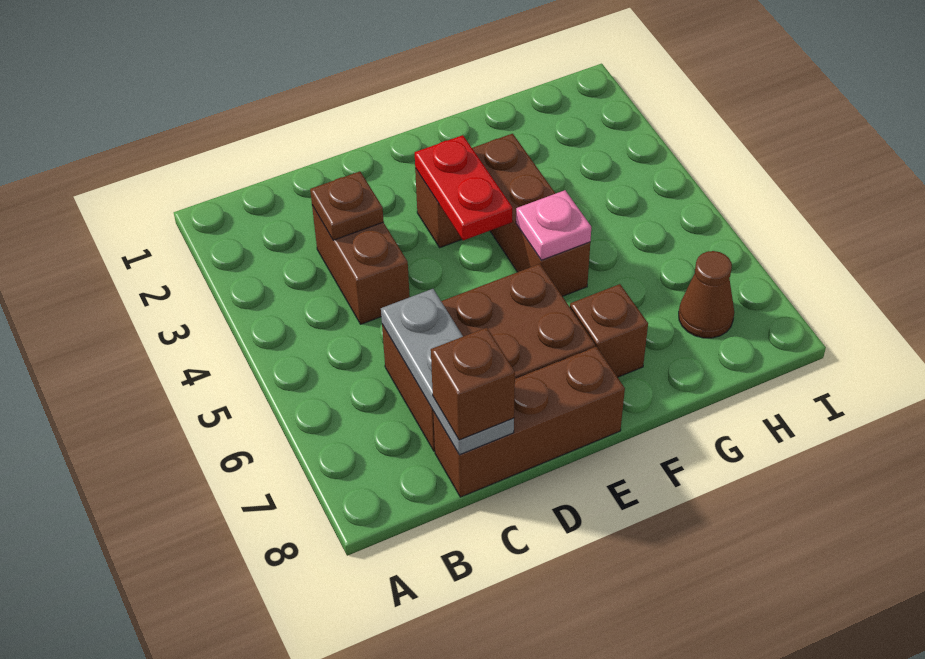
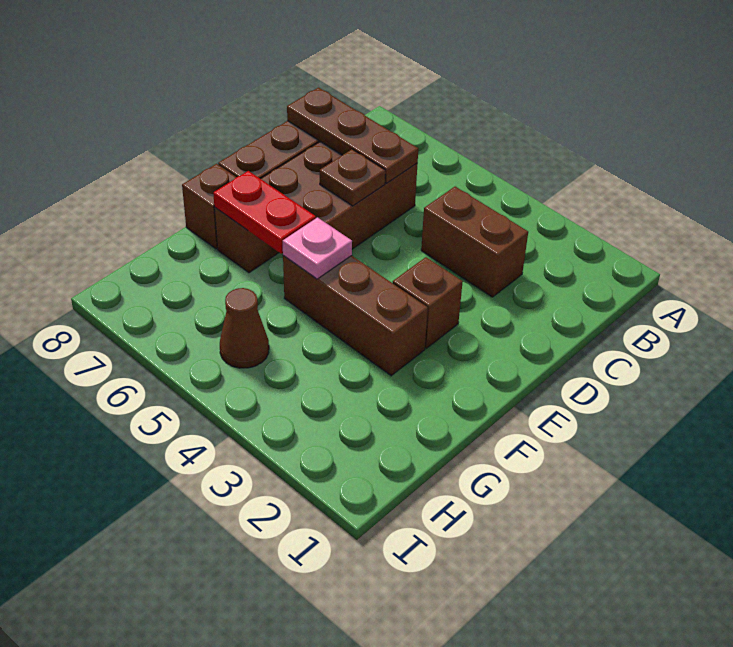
brown plate C3 level 2 -> brown plate D6 level 2
grey plate C6:C8 level 2 -> brown plate C6:C8 level 2
brown brick C8 level 3 -> brown brick F8 level 1
red plate E3:E4 level 2 -> red plate F6:F7 level 2
brown cone H7 level 1 -> brown cone H5 level 1

